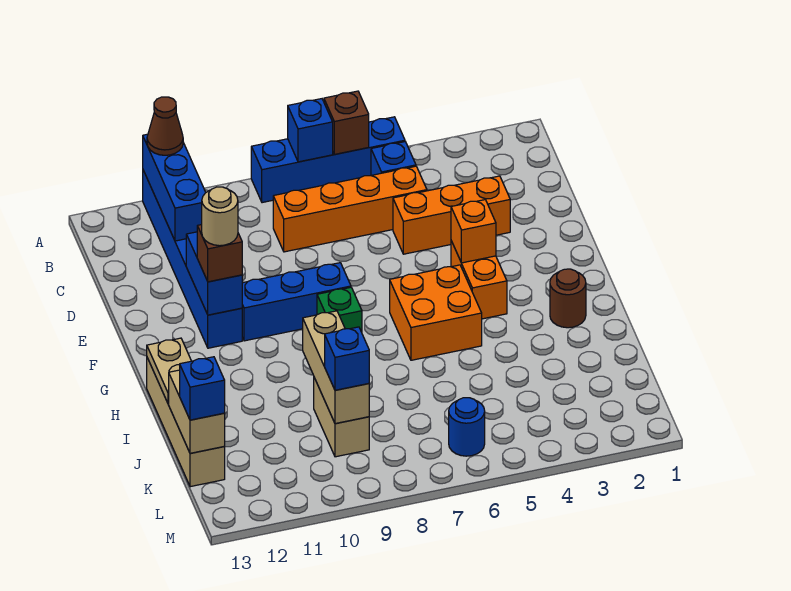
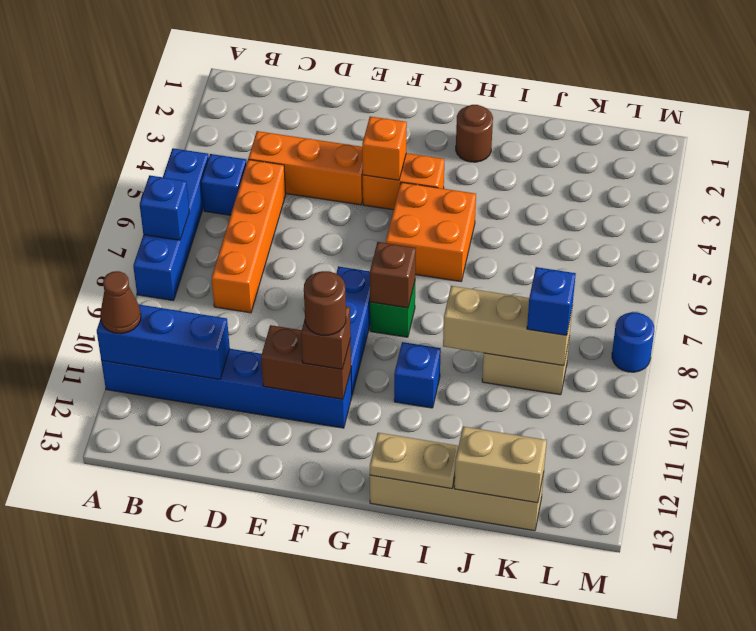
brown brick A6 level 2 -> brown brick G8 level 2
orange brick D3:D5 level 1 -> orange brick C4:E4 level 1
blue brick E11:F11 level 2 -> brown brick E11:F11 level 2
tan round brick F11 level 4 -> brown round brick F11 level 4
blue brick K13 level 3 -> blue brick H10 level 1
blue round brick L6 level 1 -> blue round brick M8 level 1

